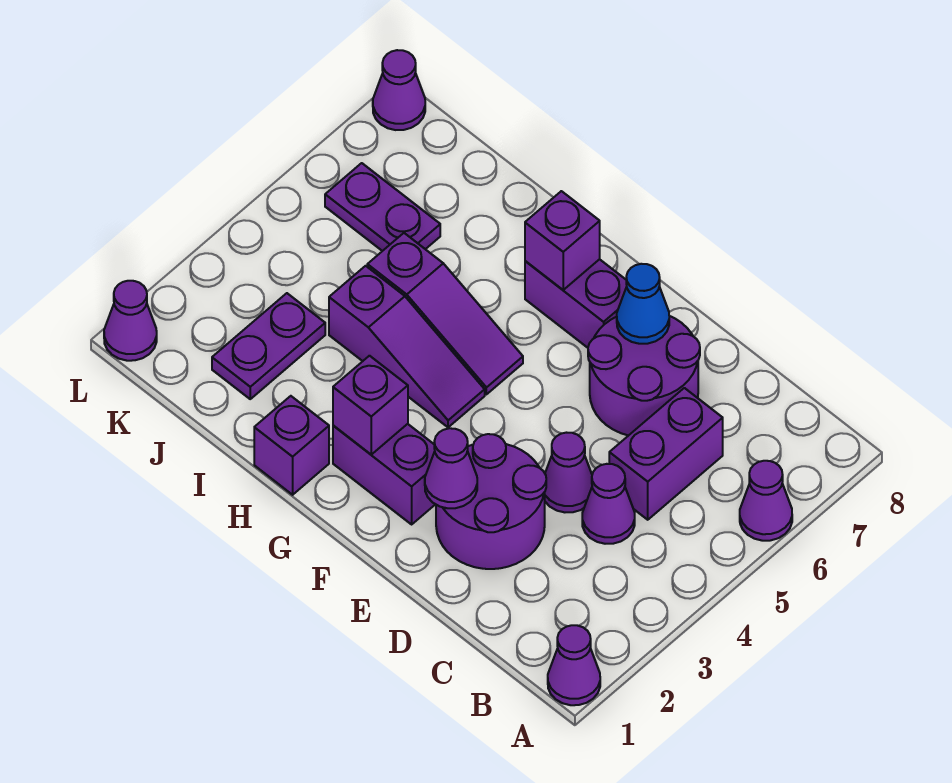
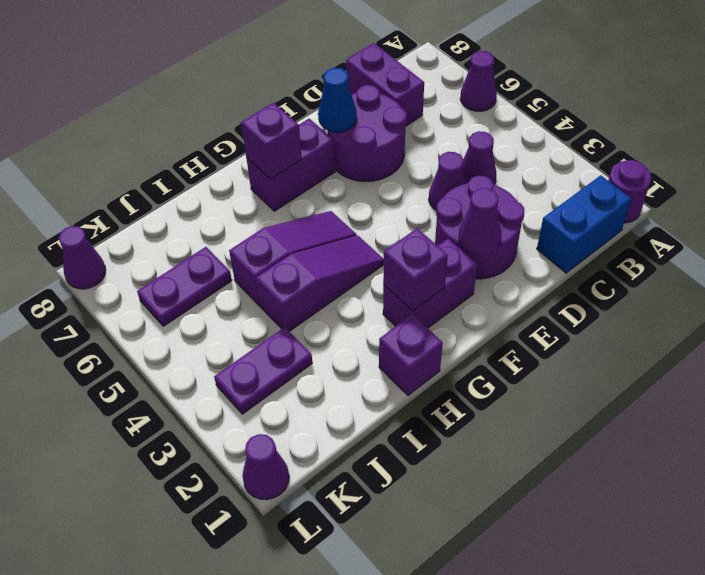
purple cone A1 level 1 -> purple round brick A1 level 1
none -> blue brick B1:C1 level 1
purple brick C5:C6 level 1 -> purple brick C7:C8 level 1
purple plate J2:J3 level 1 -> purple plate J3:K3 level 1

